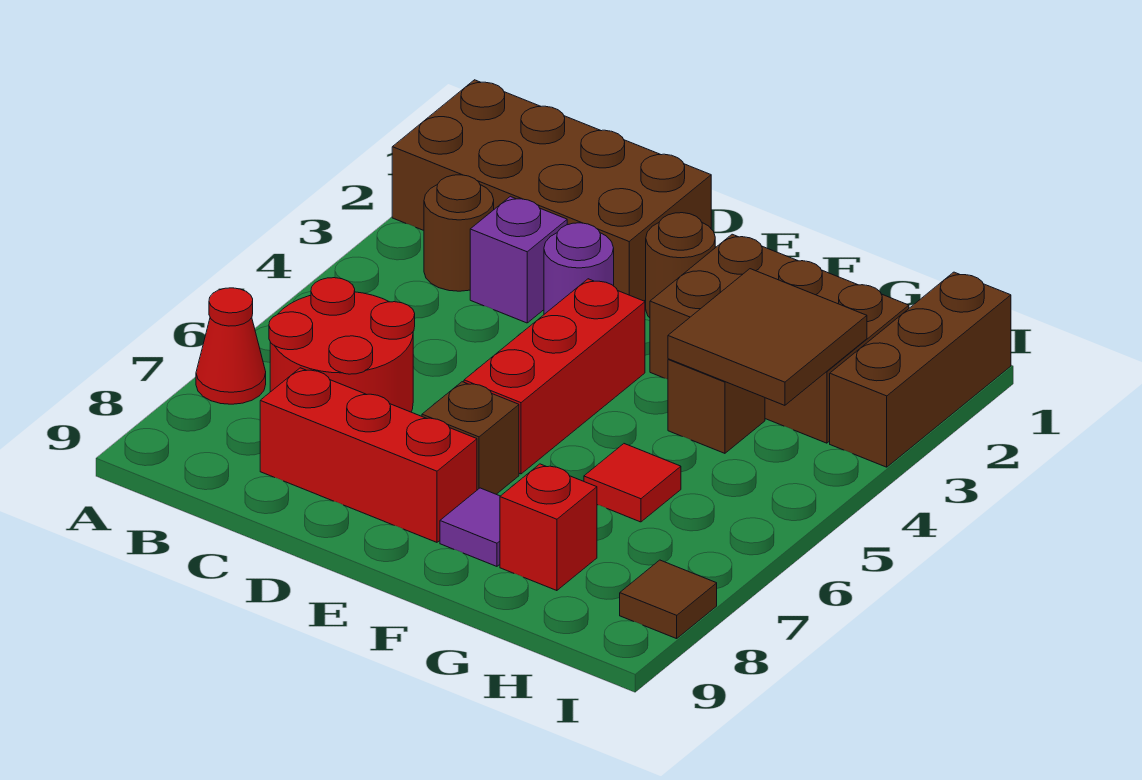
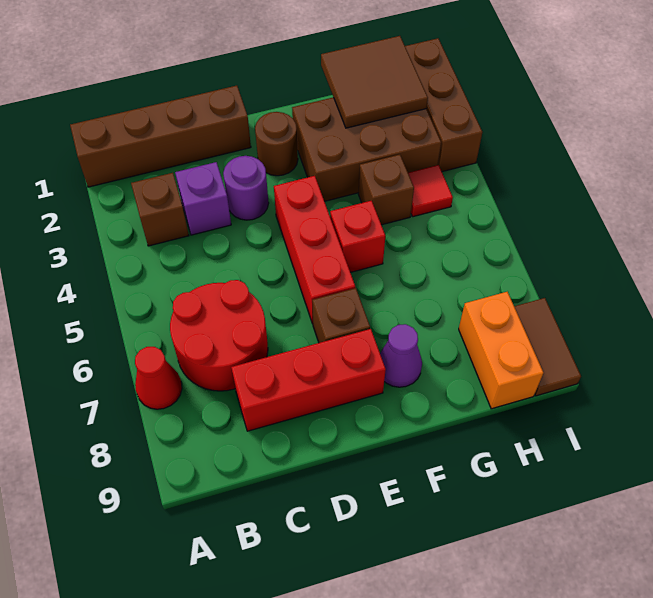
brown brick A1:D2 level 1 -> brown brick A1:D1 level 1
brown round brick B3 level 1 -> brown brick B3 level 1
purple tile F8 level 1 -> purple cone F8 level 1
brown tile G3:H4 level 2 -> brown tile G1:H2 level 2
red tile G6 level 1 -> red tile H4 level 1
red brick G8 level 1 -> red brick F5 level 1
none -> orange brick H8:H9 level 1
brown tile I8 level 1 -> brown tile I8:I9 level 1

